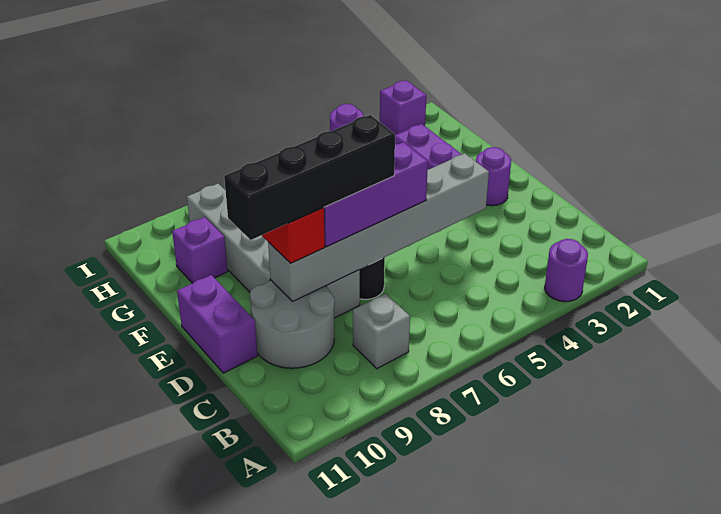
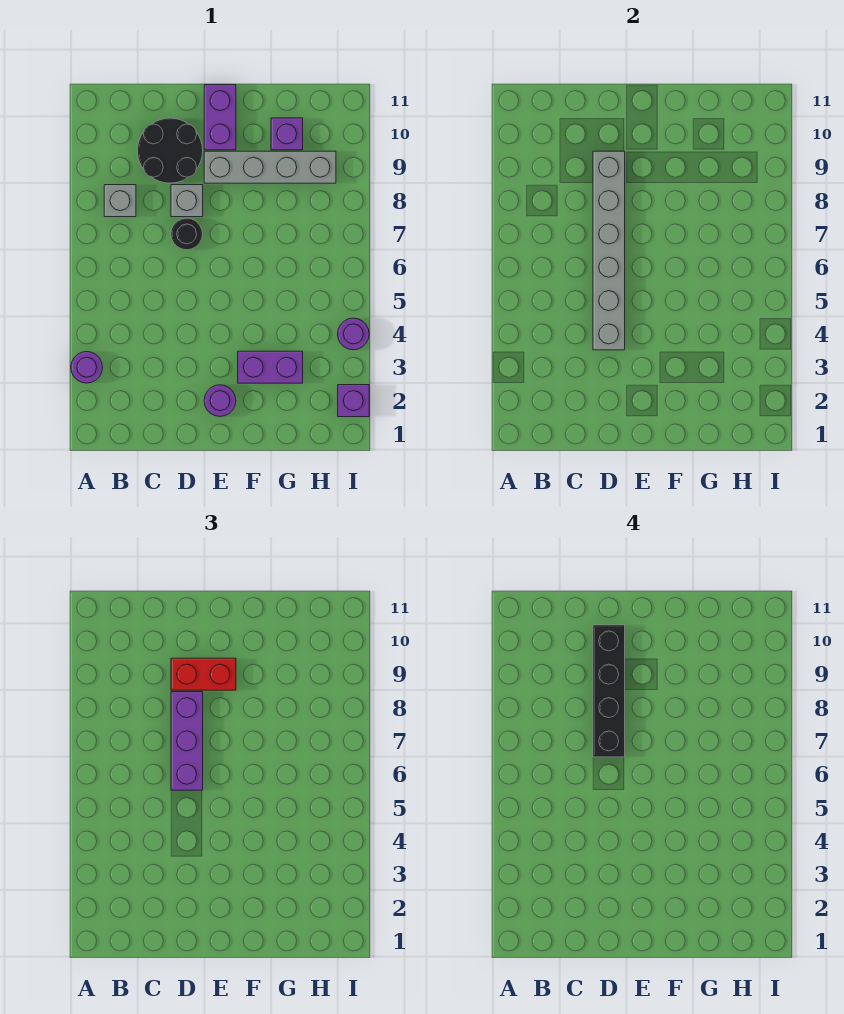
grey round brick C9:D10 level 1 -> black round brick C9:D10 level 1
purple brick D11:E11 level 1 -> purple brick E10:E11 level 1

